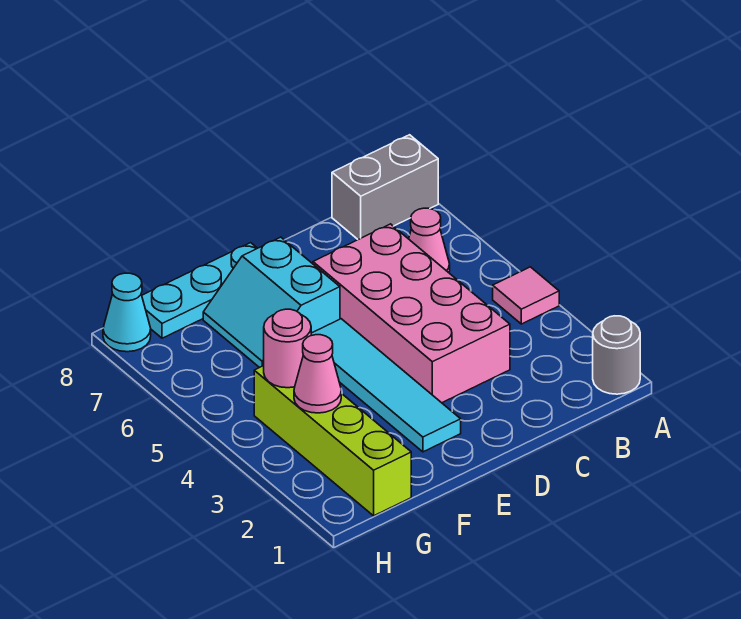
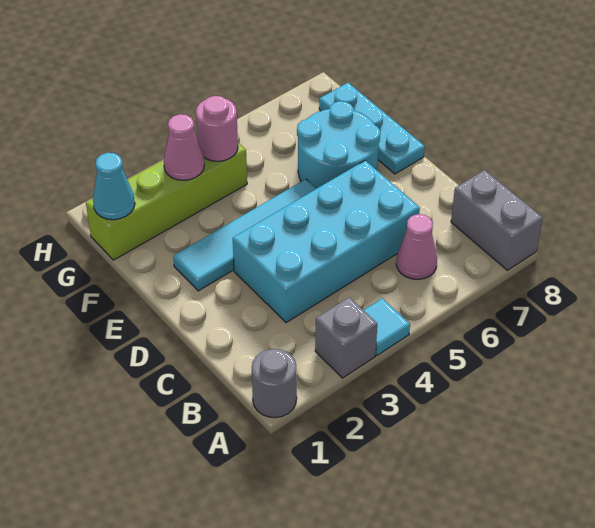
none -> grey brick A3 level 1
pink tile A4 level 1 -> cyan tile A4 level 1
pink brick C3:D6 level 1 -> cyan brick C3:D6 level 1
cyan slope E6:F7 level 1 top E -> cyan round brick E6:F7 level 1
cyan cone H8 level 1 -> cyan cone G1 level 2

